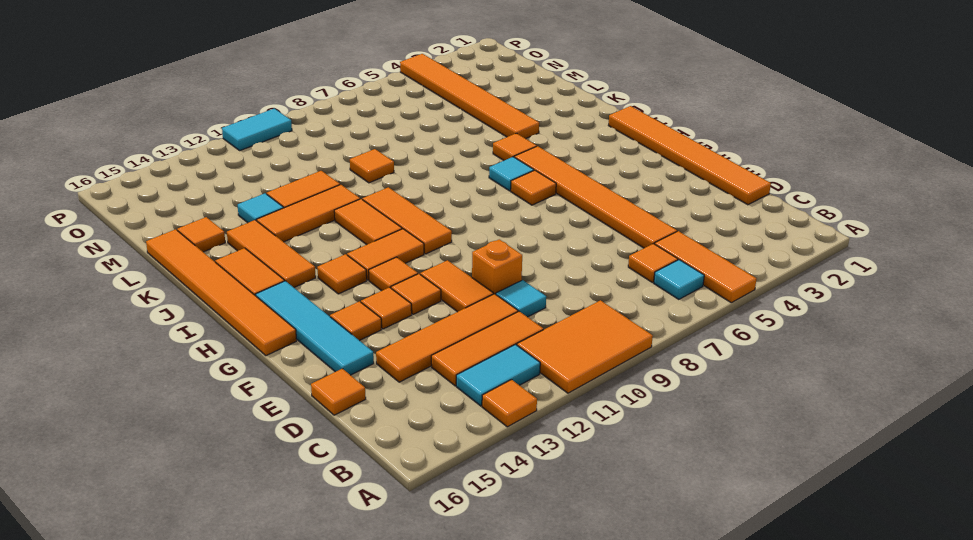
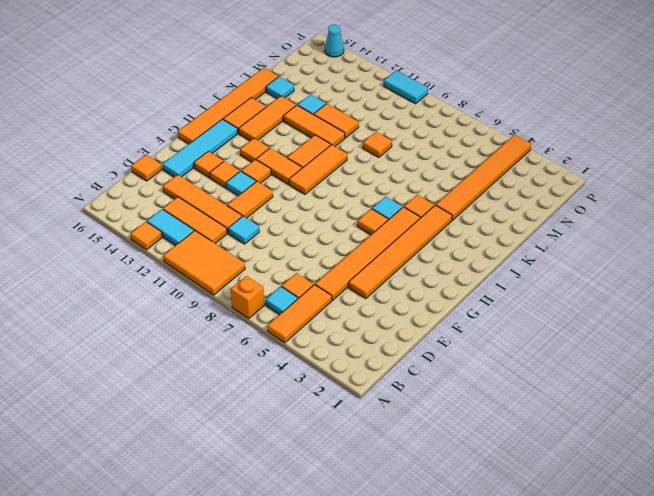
orange tile D1:I1 level 1 -> orange tile E4:J4 level 1
orange brick E10 level 1 -> orange brick A7 level 1
orange tile F12 level 1 -> cyan tile F12 level 1
orange tile L15 level 1 -> cyan tile L15 level 1
none -> cyan cone P15 level 1

